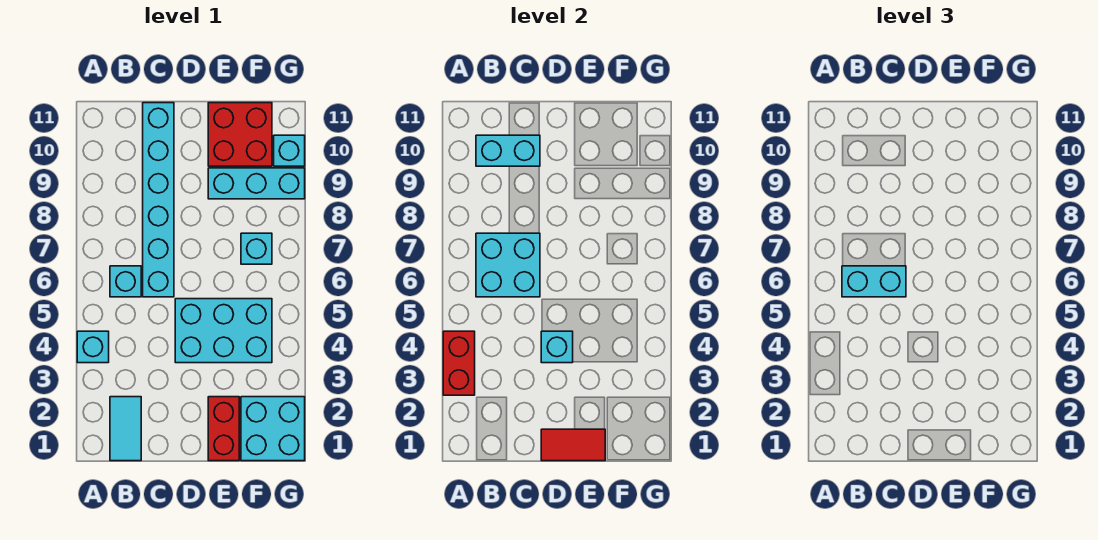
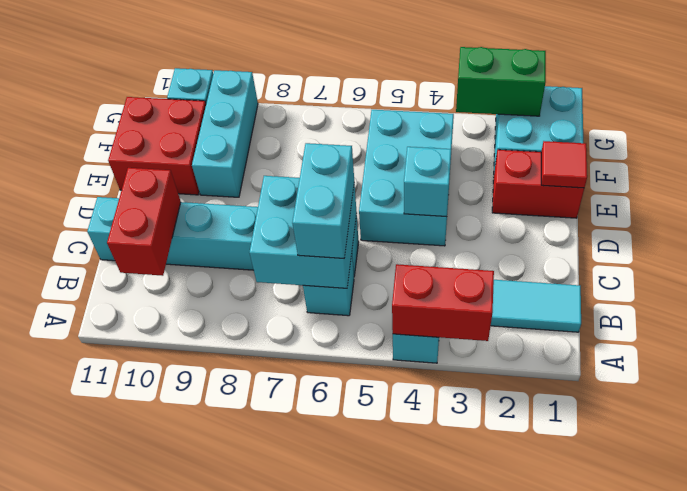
cyan brick B10:C10 level 2 -> red brick B10:C10 level 2
red tile D1:E1 level 2 -> red tile E1 level 2
cyan brick F7 level 1 -> none
none -> green brick G2:G3 level 2

